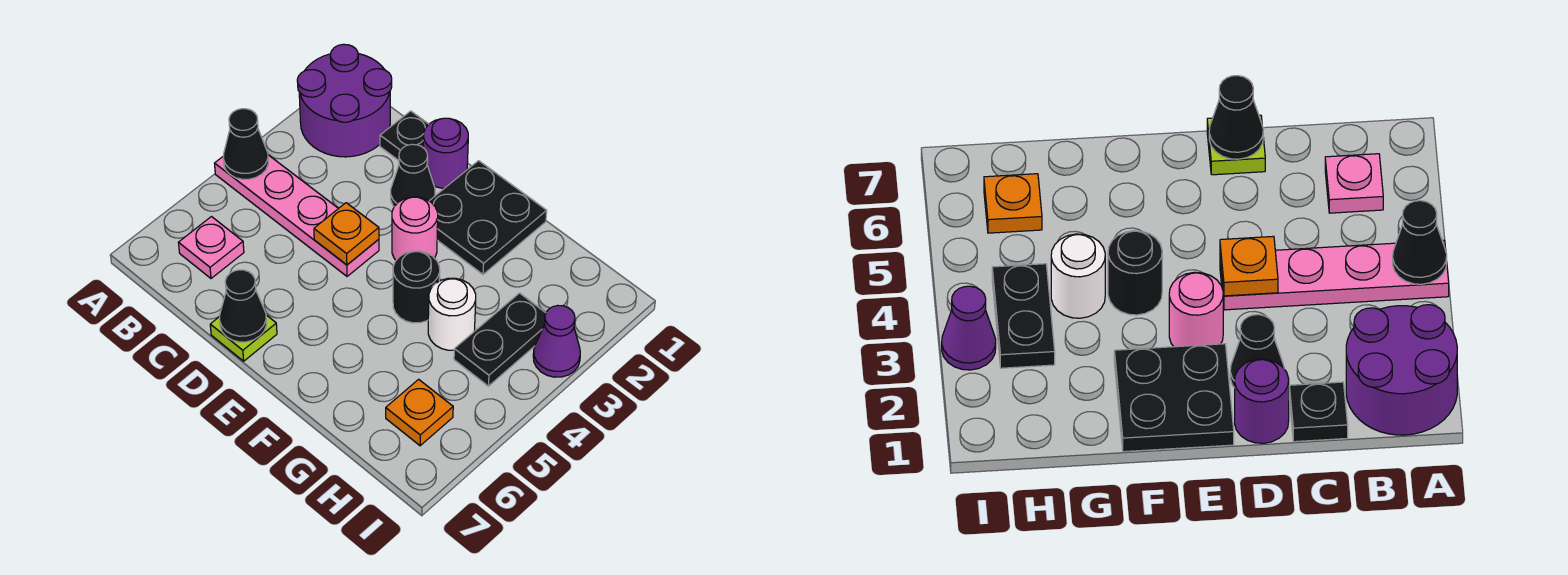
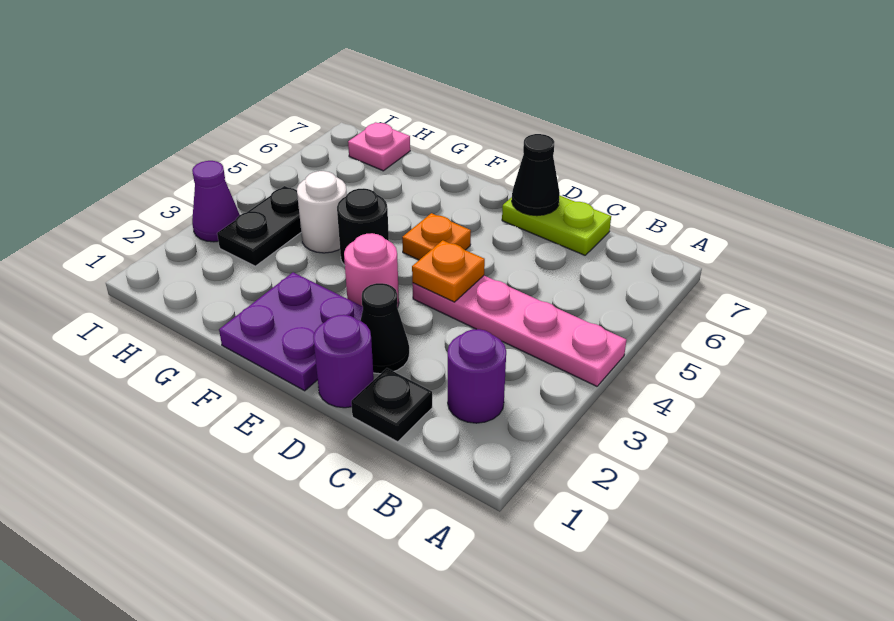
purple round brick A1:B2 level 1 -> purple round brick B2 level 1
black cone A4 level 2 -> none
pink plate B6 level 1 -> pink plate H7 level 1
lime plate D7 level 1 -> lime plate C7:D7 level 1
black plate E1:F2 level 1 -> purple plate E1:F2 level 1
orange plate H6 level 1 -> orange plate E5 level 1

